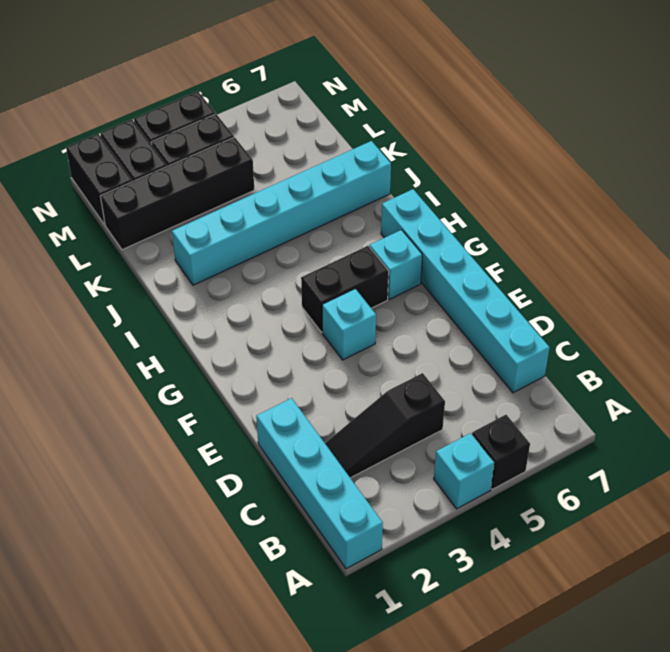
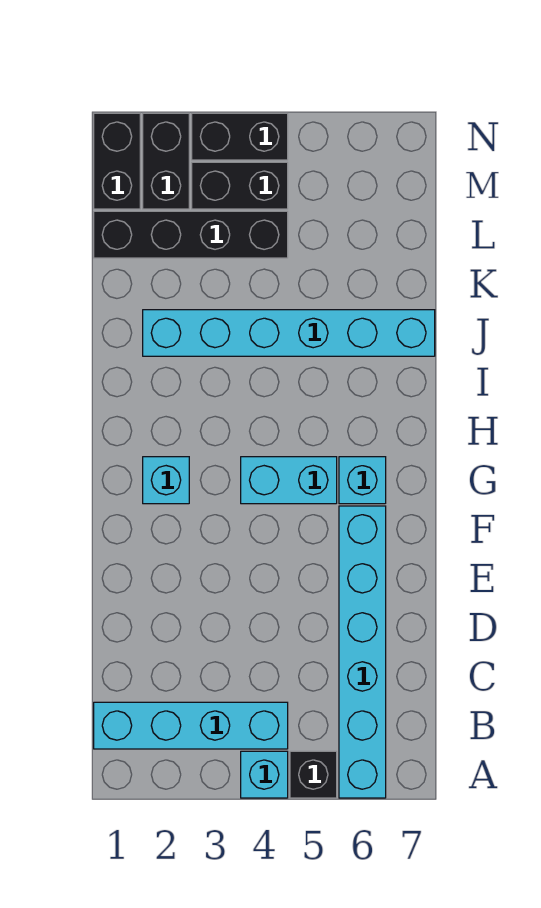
cyan brick A1:D1 level 1 -> cyan brick B1:B4 level 1
black slope C2:C4 level 1 top 4 -> none
cyan brick C7:H7 level 1 -> cyan brick A6:F6 level 1
cyan brick F4 level 1 -> cyan brick G2 level 1
black brick G4:G5 level 1 -> cyan brick G4:G5 level 1

